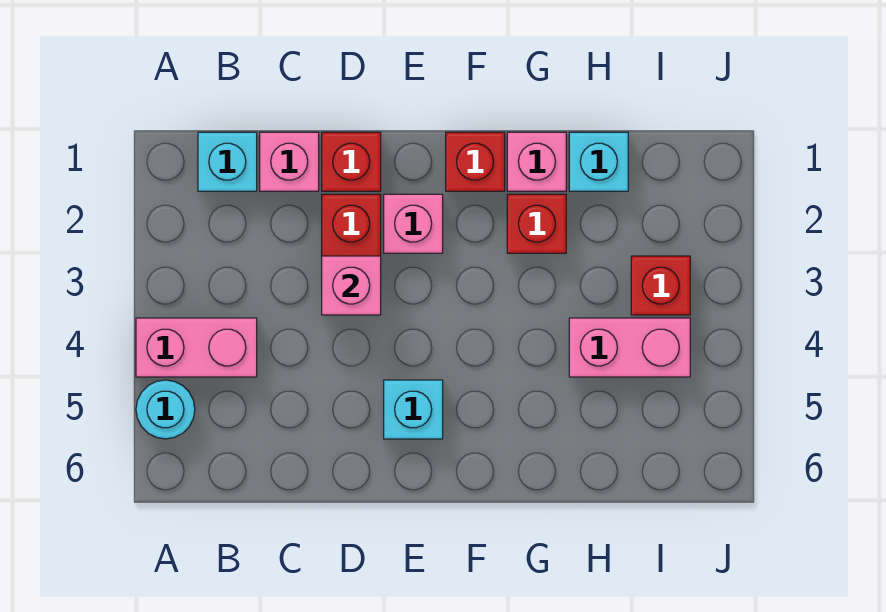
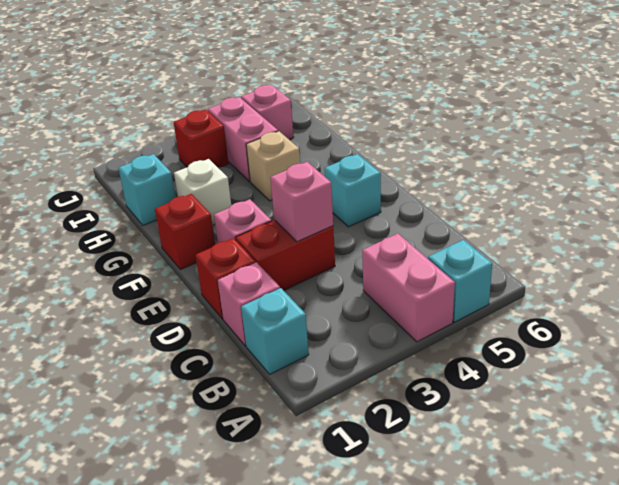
cyan round brick A5 level 1 -> cyan brick A5 level 1
pink brick G1 level 1 -> pink brick I5 level 1
red brick G2 level 1 -> white brick G2 level 1
none -> tan brick G4 level 1

